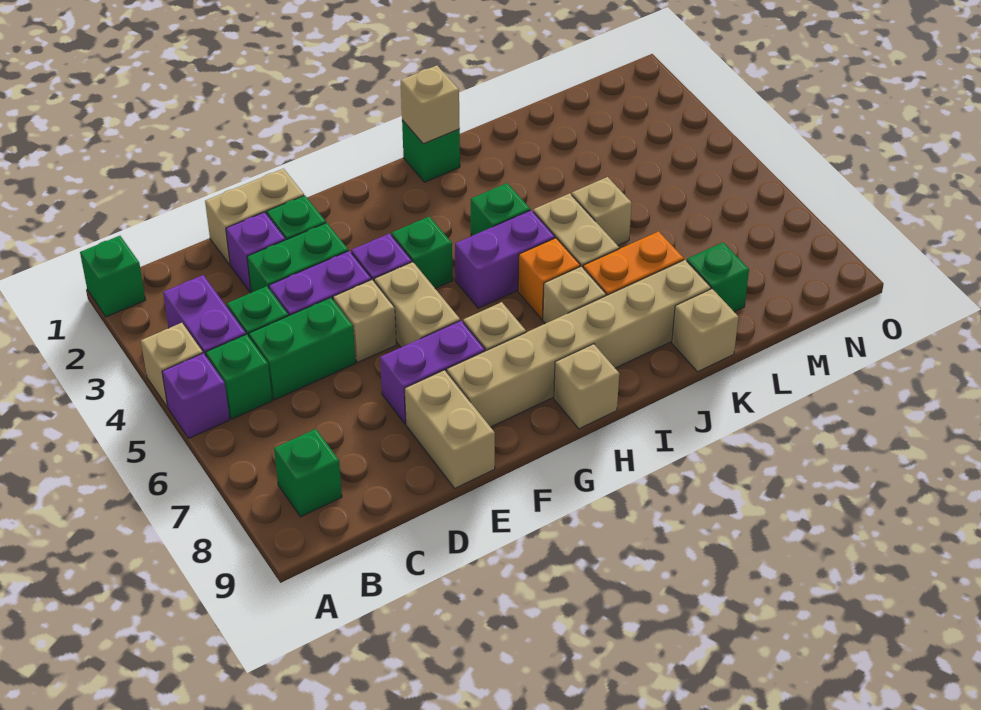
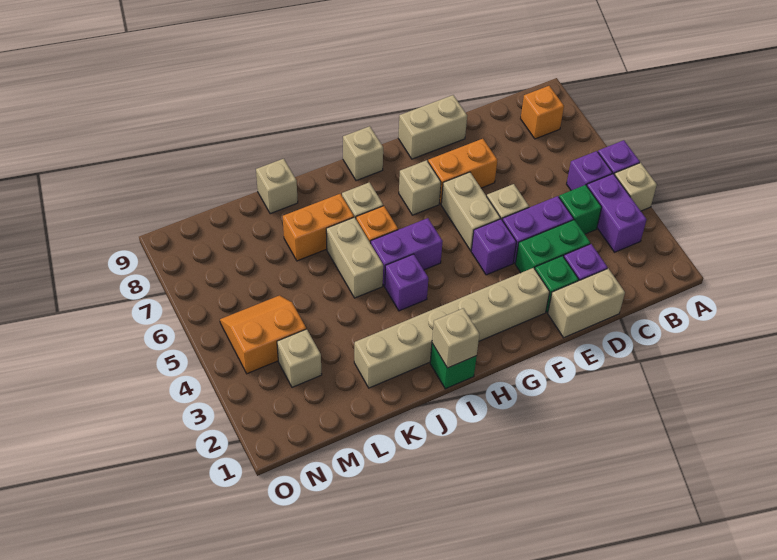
green brick A1 level 1 -> none
green brick B5 level 1 -> purple brick B5 level 1
green brick B8 level 1 -> orange brick B8 level 1
green brick C5:D5 level 1 -> none
purple brick E7:F7 level 1 -> orange brick E7:F7 level 1
tan brick E8:E9 level 1 -> tan brick E9:F9 level 1
tan brick F8:K8 level 1 -> tan brick F2:K2 level 1
green brick G4 level 1 -> none
green brick I4 level 1 -> purple brick I4 level 1
tan brick K5 level 1 -> tan brick M3 level 1
green brick L8 level 1 -> none
none -> orange slope M4:N5 level 1 top 4

